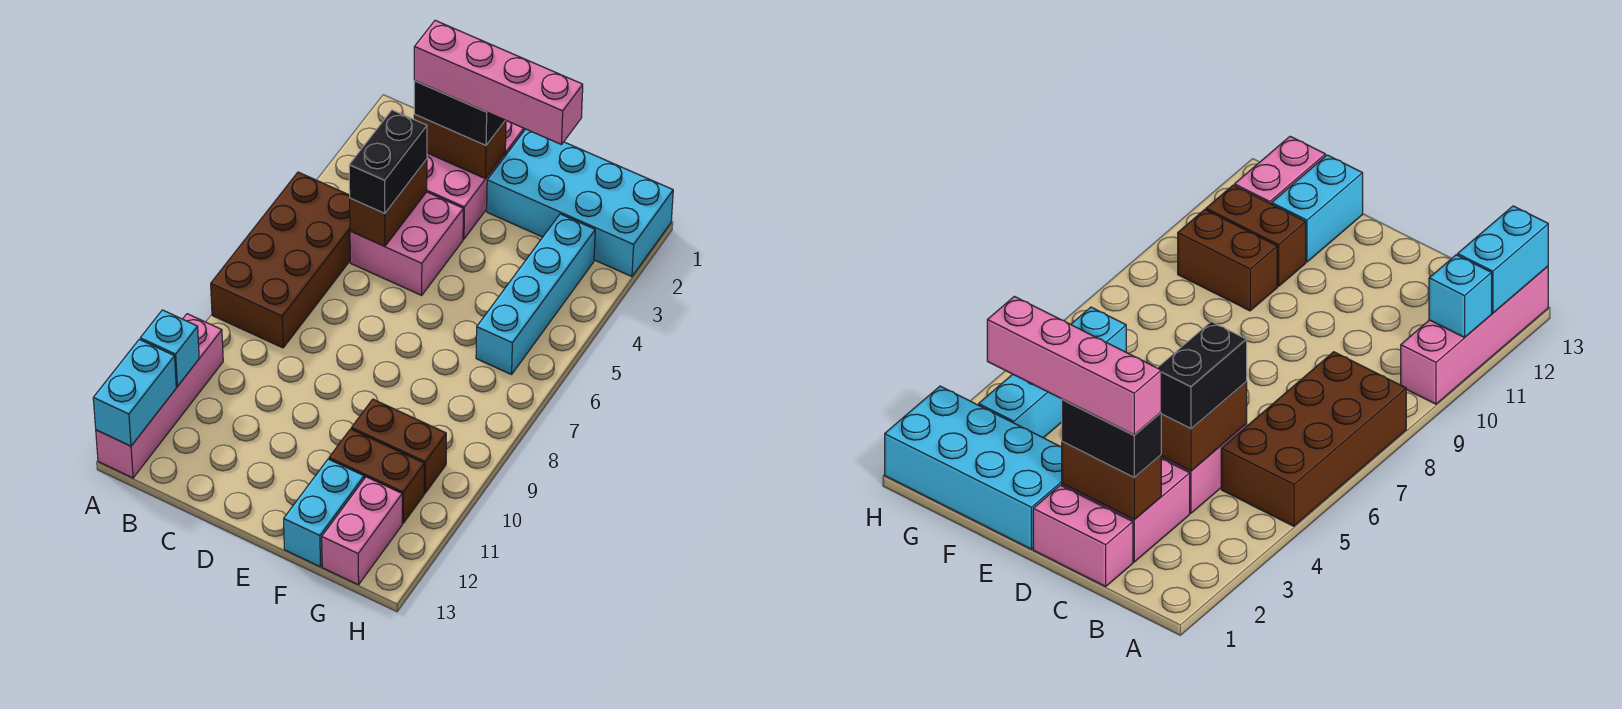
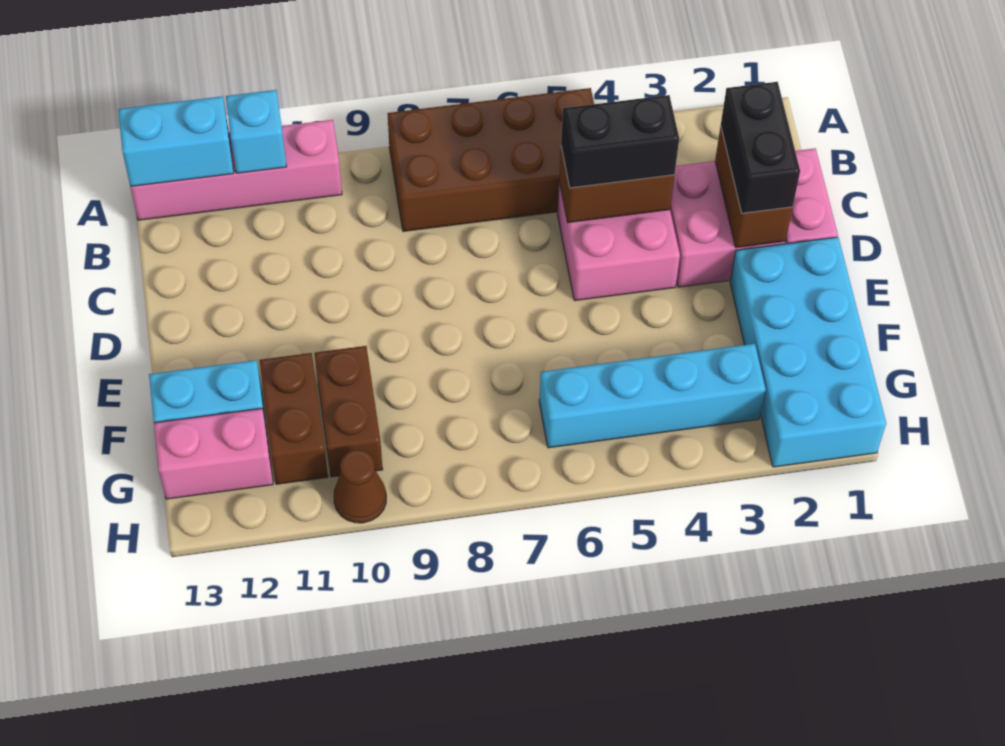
pink brick C2:F2 level 4 -> none
none -> brown cone H10 level 1

